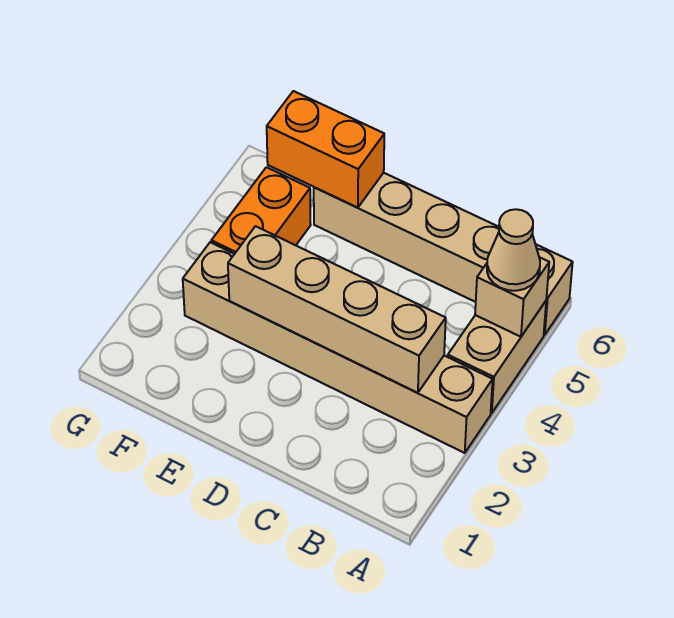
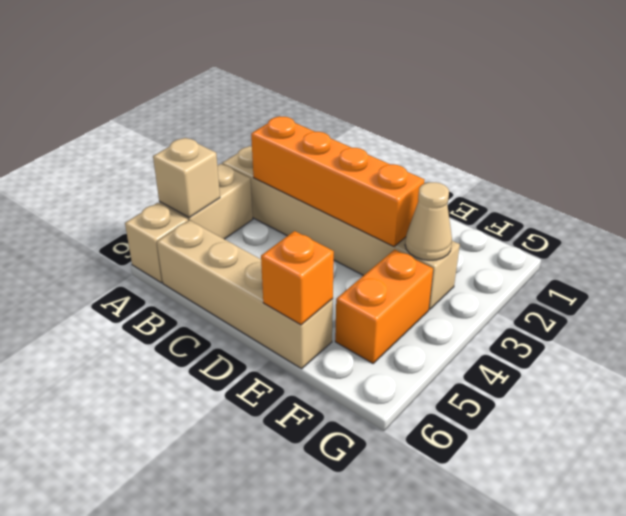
tan cone A5 level 3 -> tan cone F3 level 2
tan brick B3:E3 level 2 -> orange brick B3:E3 level 2
orange brick E6:F6 level 2 -> orange brick E6 level 2

